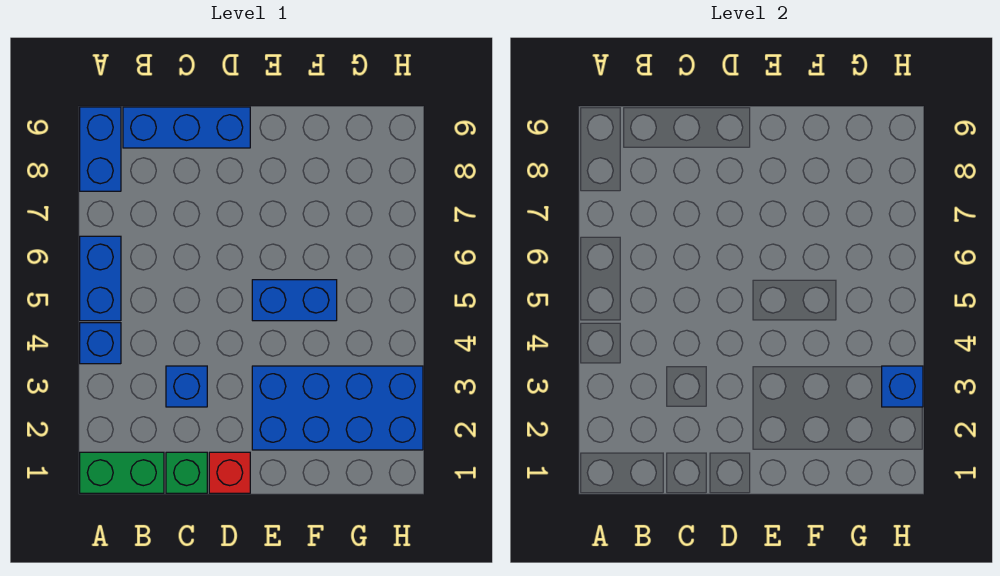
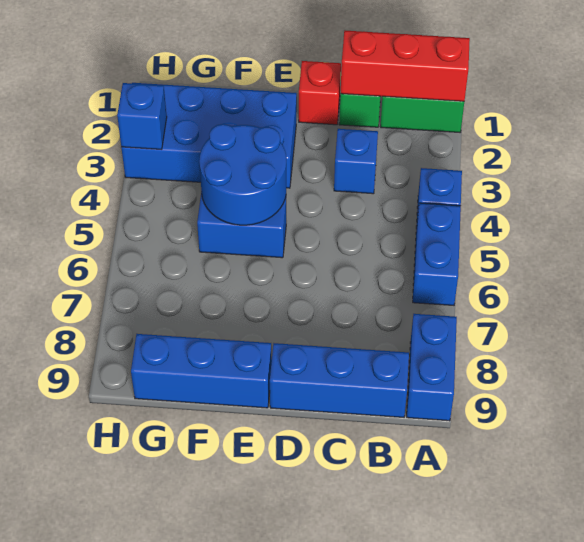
none -> red brick A1:C1 level 2
none -> blue round brick E4:F5 level 2
none -> blue brick E9:G9 level 1

